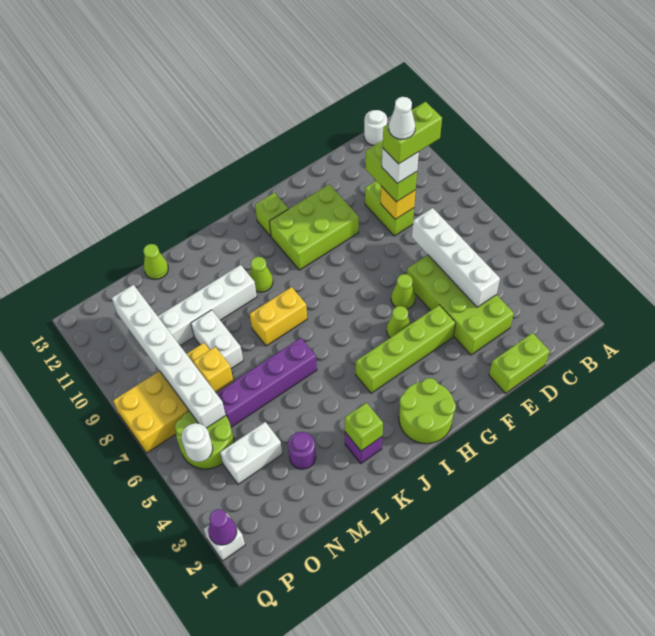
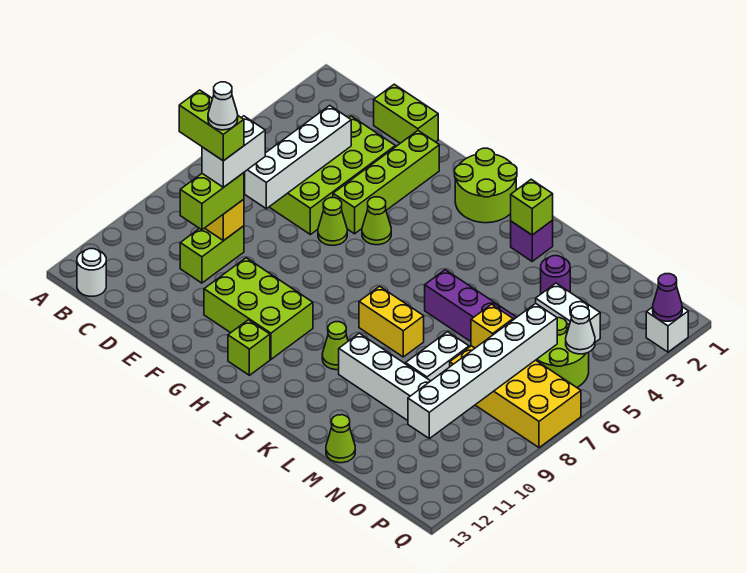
white brick D9 level 4 -> white brick D8:D9 level 4
lime brick F4:I4 level 1 -> lime brick F2:F5 level 1
white round brick P5 level 2 -> white cone P5 level 2

